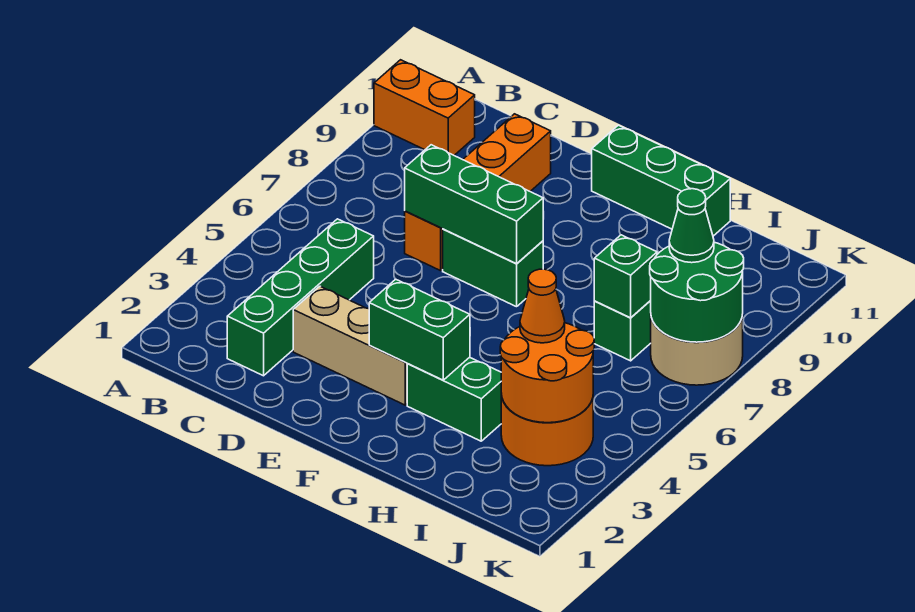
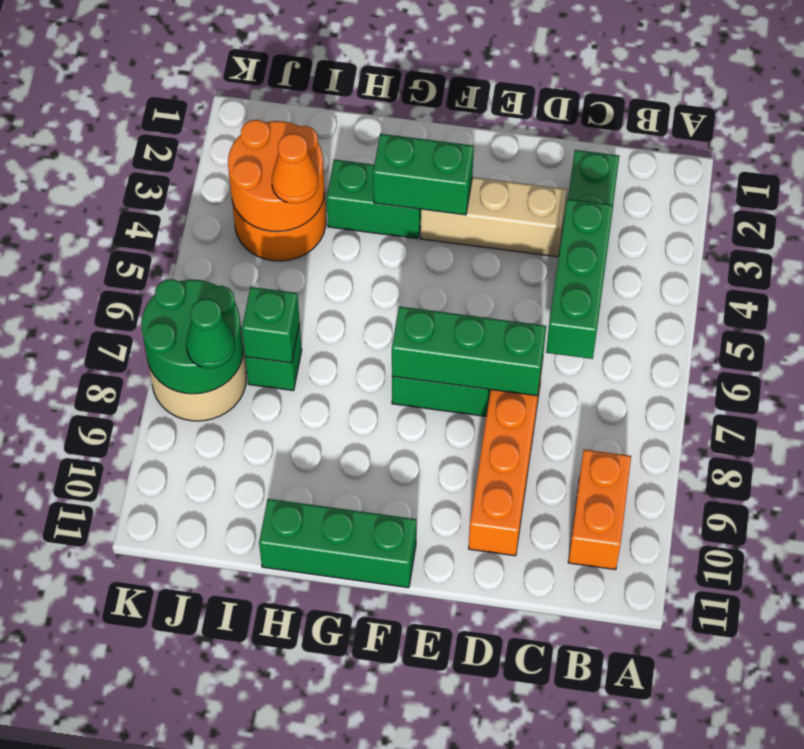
orange brick A10:B10 level 1 -> orange brick B9:B10 level 1
none -> green brick C4:C6 level 2

